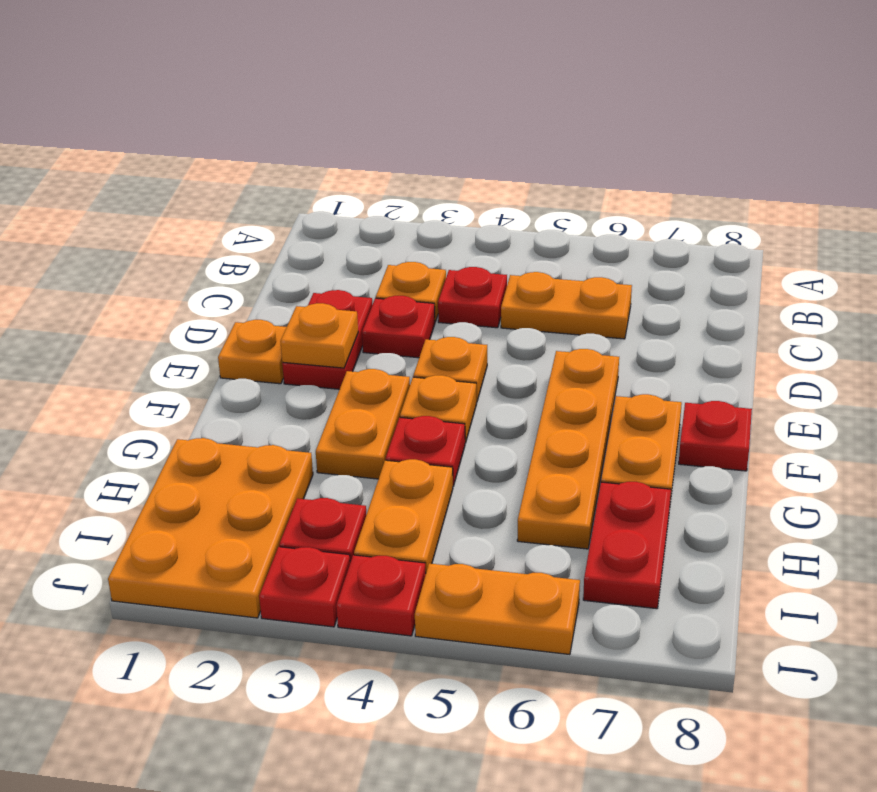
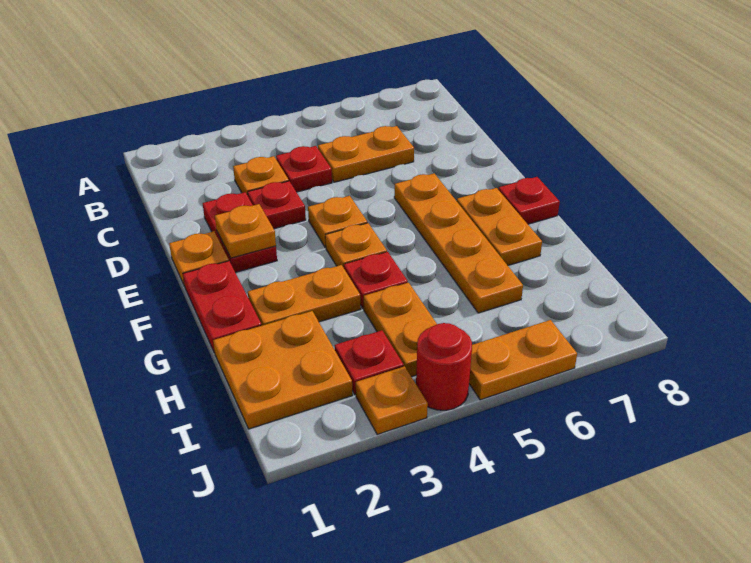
orange plate F3:G3 level 1 -> orange plate G2:G3 level 1
orange plate H1:J2 level 1 -> orange plate H1:I2 level 1
red plate H7:I7 level 1 -> red plate F1:G1 level 1
red plate J3 level 1 -> orange plate J3 level 1
red plate J4 level 1 -> red round brick J4 level 1

